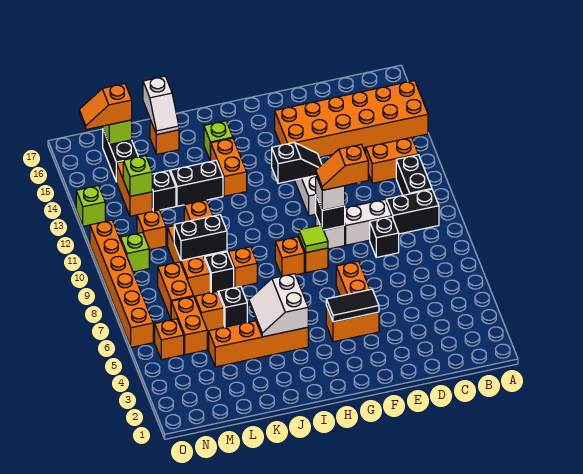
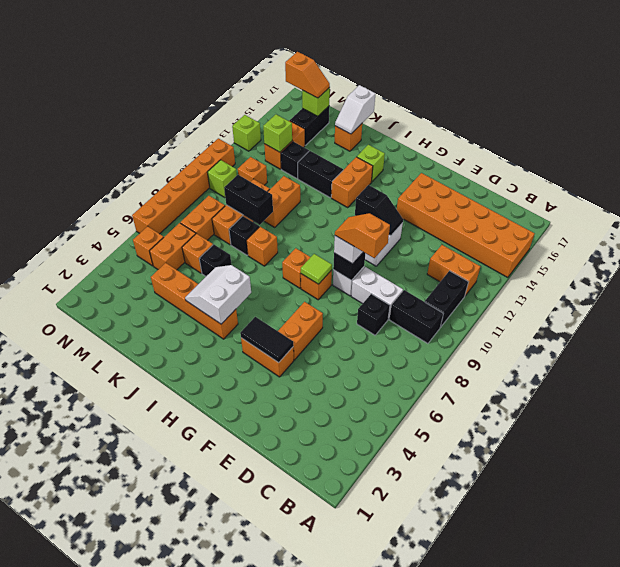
orange slope M16:N16 level 3 top M -> orange slope M16:N16 level 3 top N

